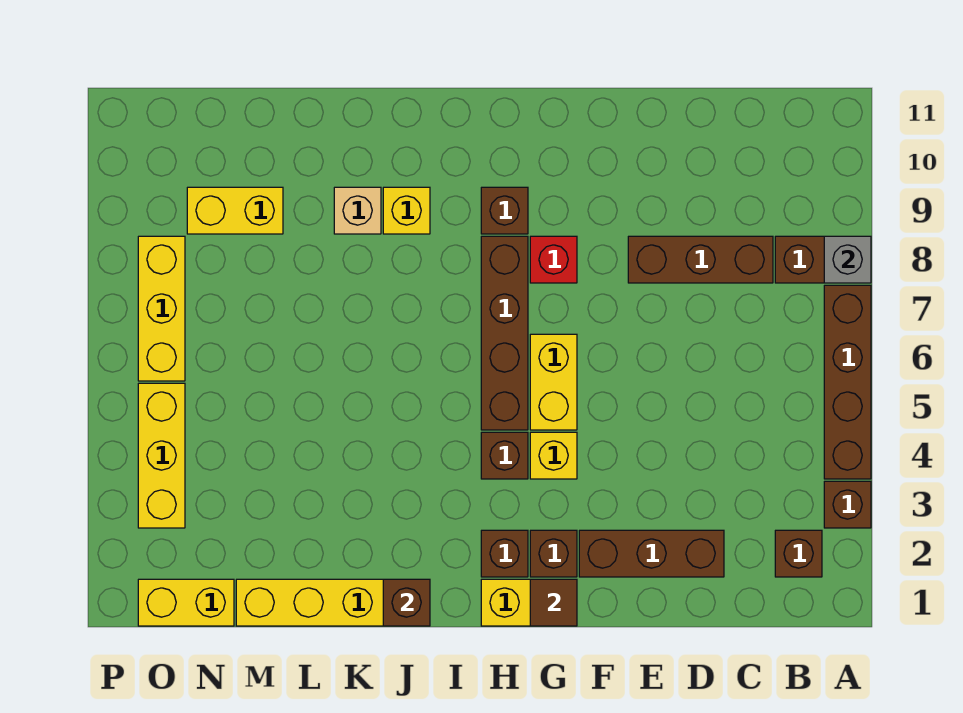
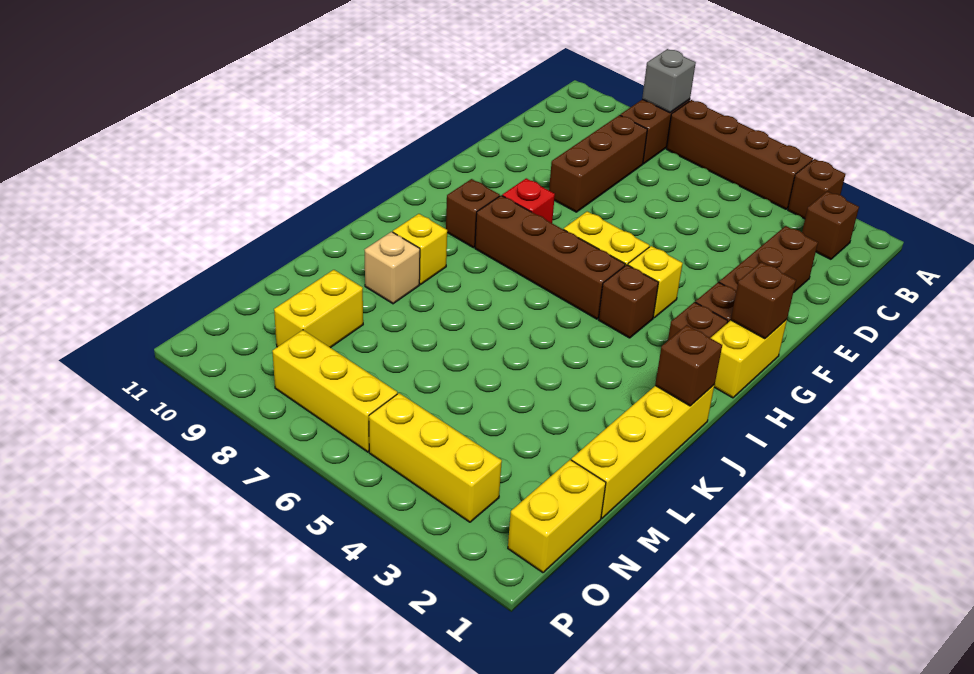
brown tile G1 level 2 -> brown brick G1 level 2

